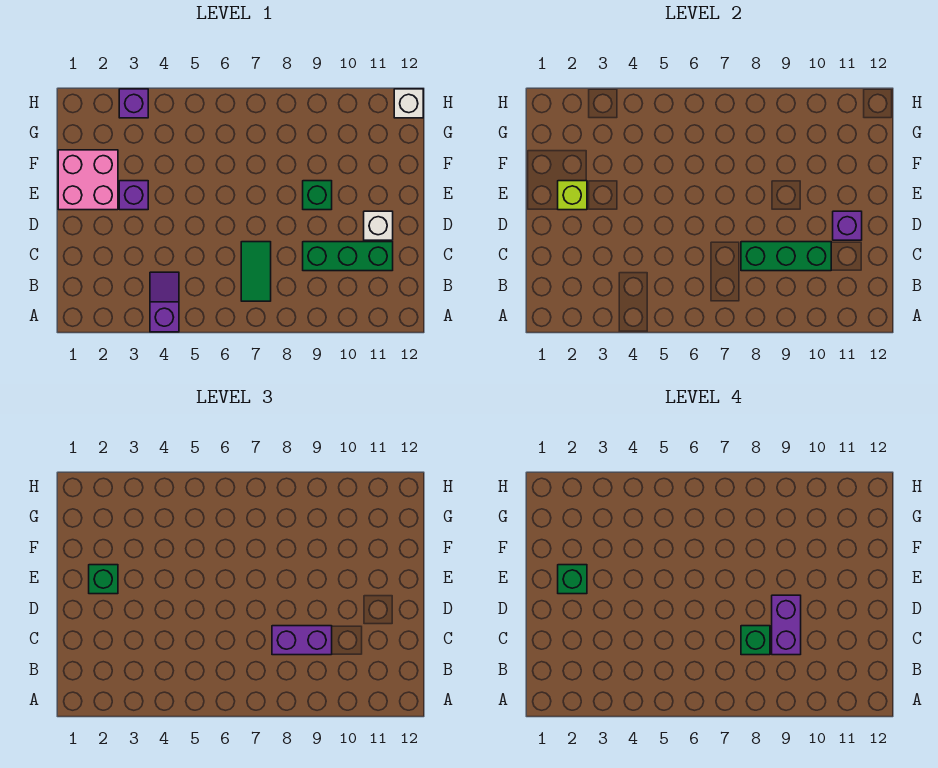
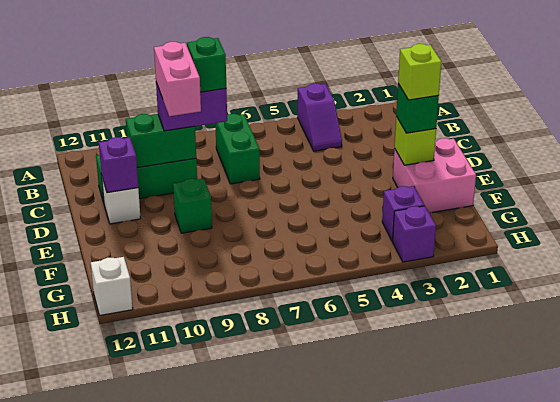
green tile B7:C7 level 1 -> green brick B7:C7 level 1
green brick C8:C10 level 2 -> green brick C9:C10 level 2
purple brick C9:D9 level 4 -> pink brick C9:D9 level 4
green brick E2 level 4 -> lime brick E2 level 4
purple brick E3 level 1 -> purple brick G3 level 1

